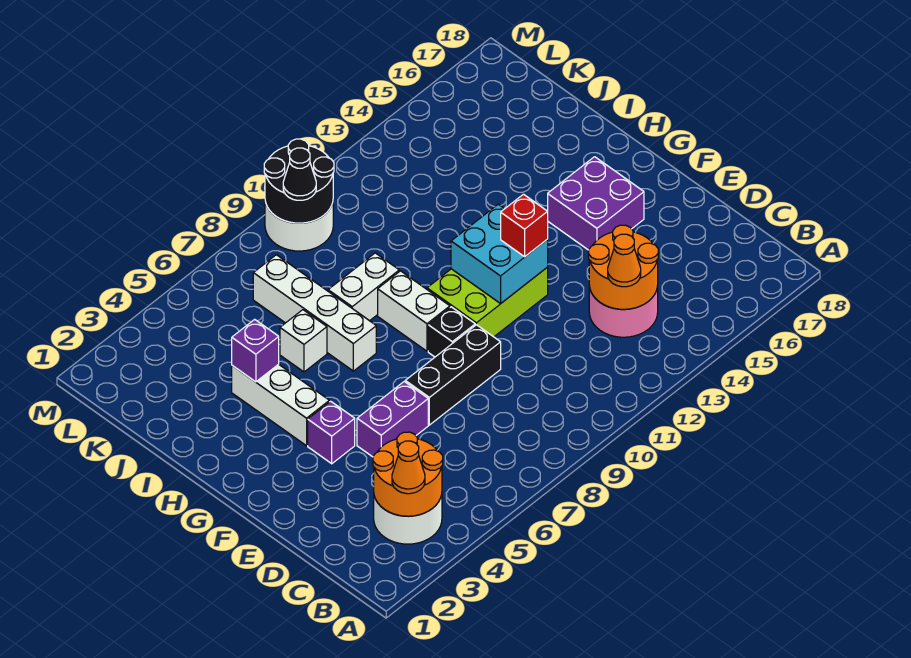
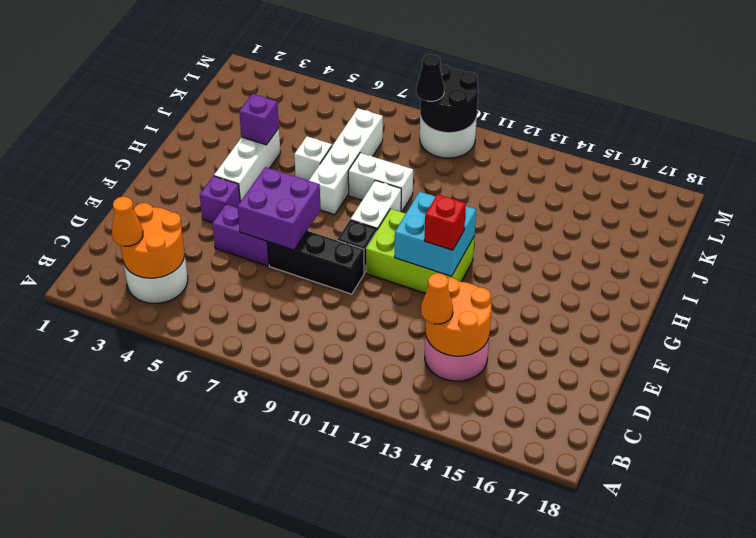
purple brick F15:G16 level 1 -> purple brick E6:F7 level 2

